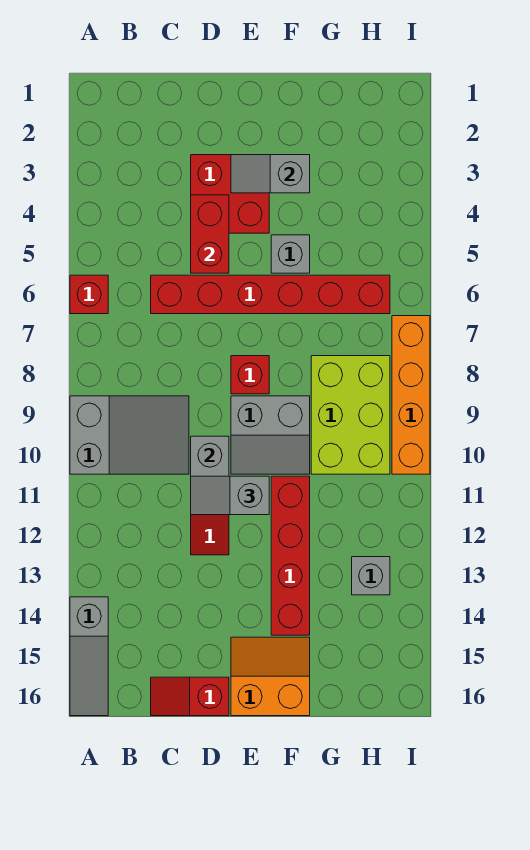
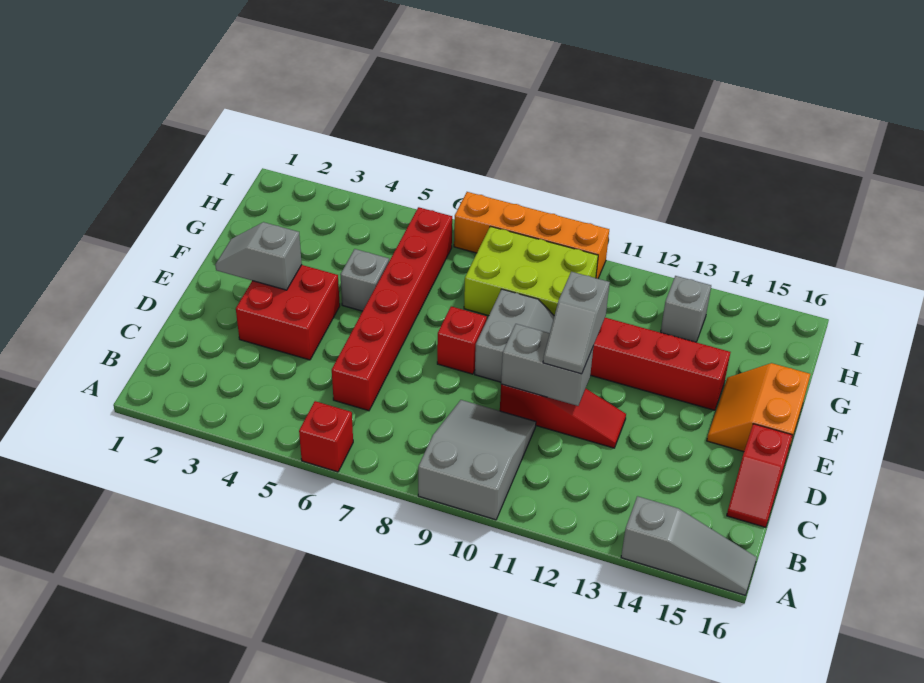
red brick D4:D5 level 2 -> none
grey slope E3:F3 level 2 top F -> grey slope E2:E3 level 2 top 3

